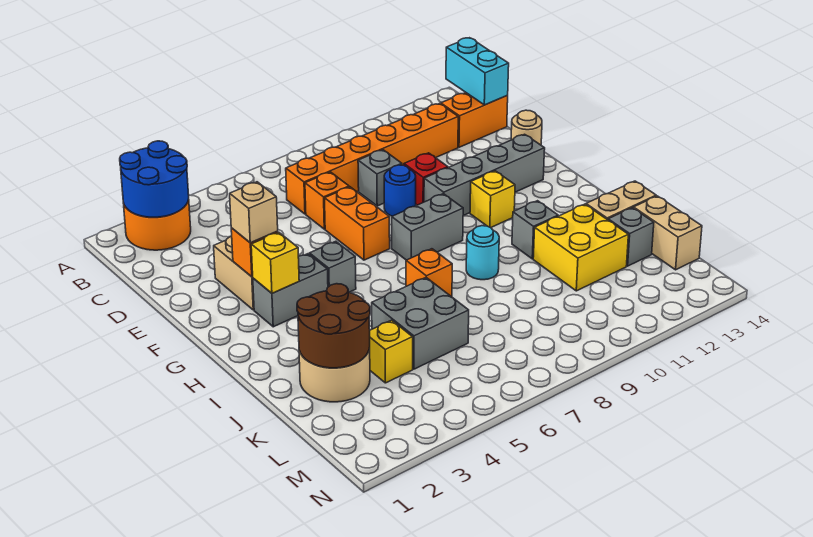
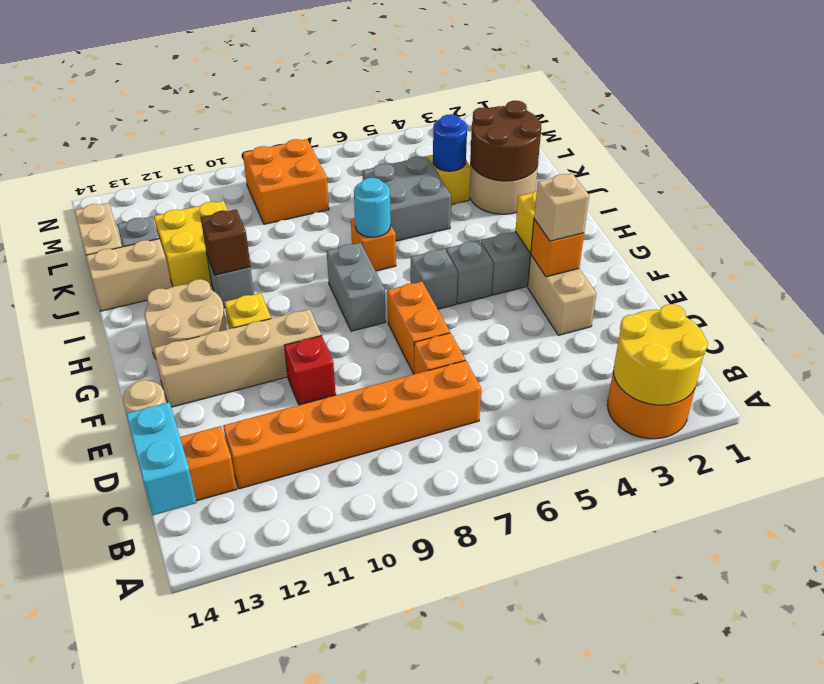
blue round brick A2:B3 level 2 -> yellow round brick A2:B3 level 2
grey brick D9 level 1 -> grey brick G6 level 1
blue round brick E9 level 1 -> blue round brick K4 level 2
grey brick F10:F13 level 1 -> tan brick F10:F13 level 1
grey brick G8:G9 level 1 -> grey brick G8:H8 level 1
none -> tan round brick G12:H13 level 1
cyan round brick I9 level 1 -> cyan round brick I7 level 2
none -> brown brick I11 level 2
none -> orange brick L8:M9 level 1

